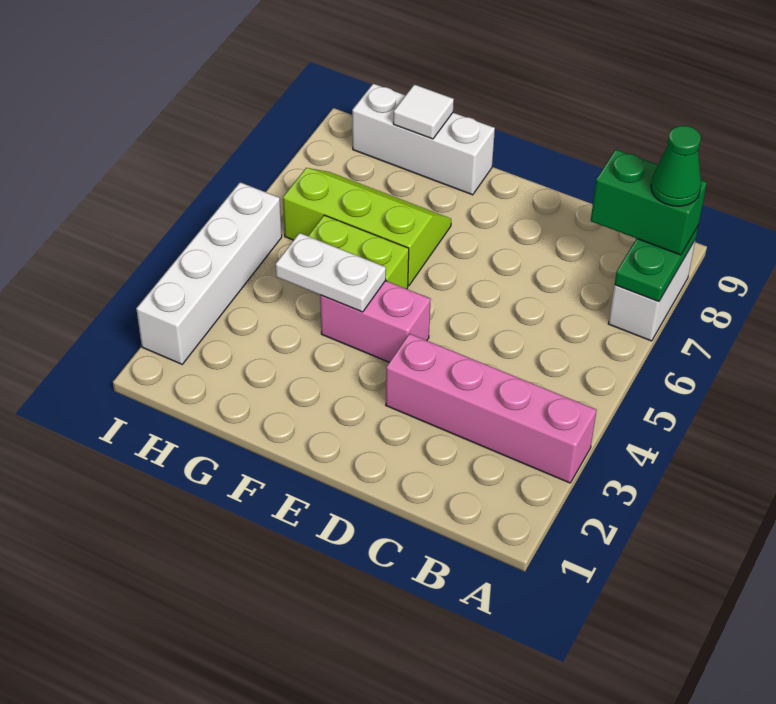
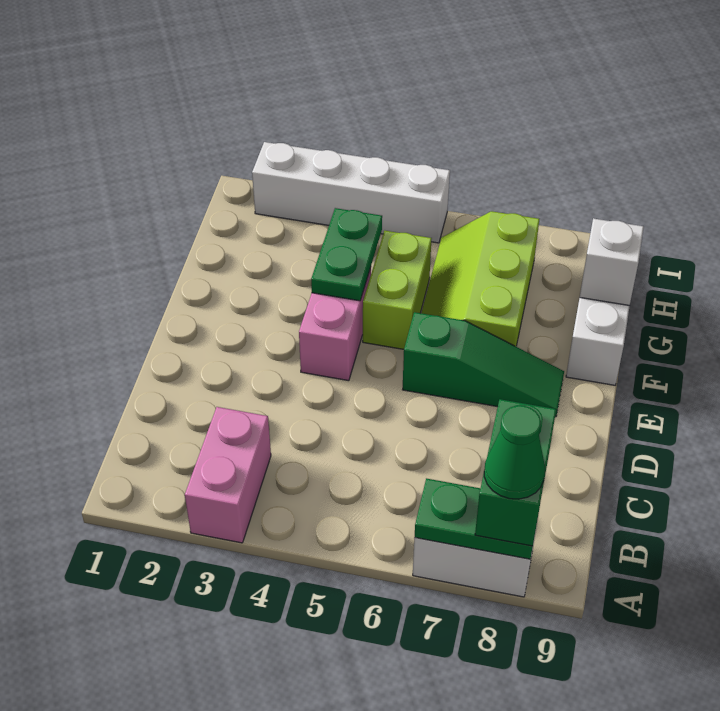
pink brick A3:D3 level 1 -> pink brick A3:B3 level 1
none -> green slope E6:E8 level 1 top 6
white plate F4:G4 level 2 -> green plate F4:G4 level 2
lime slope F6:H7 level 1 top 6 -> lime slope F6:H7 level 1 top 7
white tile G9 level 2 -> white brick G9 level 2

